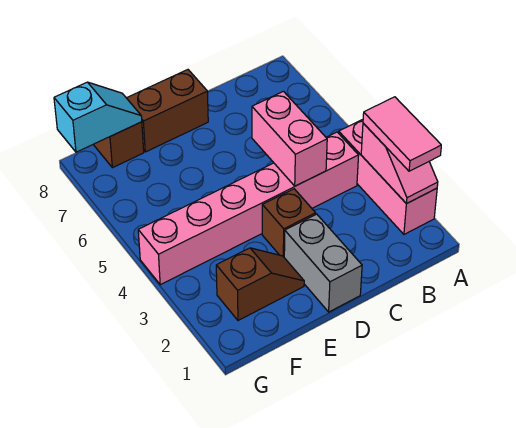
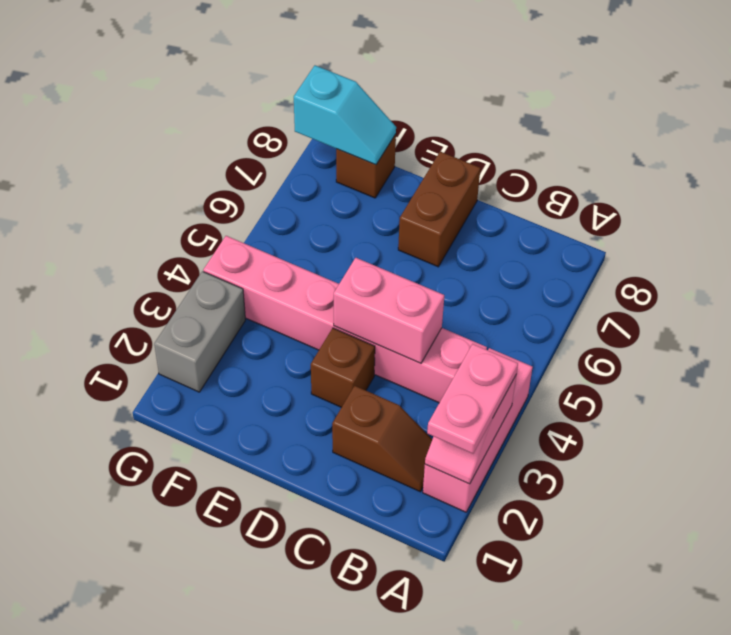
pink tile A2:A3 level 3 -> pink plate A2:A3 level 3
pink brick C4:C5 level 2 -> pink brick C4:D4 level 2
grey brick D1:D2 level 1 -> grey brick G2:G3 level 1
brown brick D8:E8 level 1 -> brown brick D7:D8 level 1
brown slope E2:F2 level 1 top F -> brown slope B2:C2 level 1 top C

